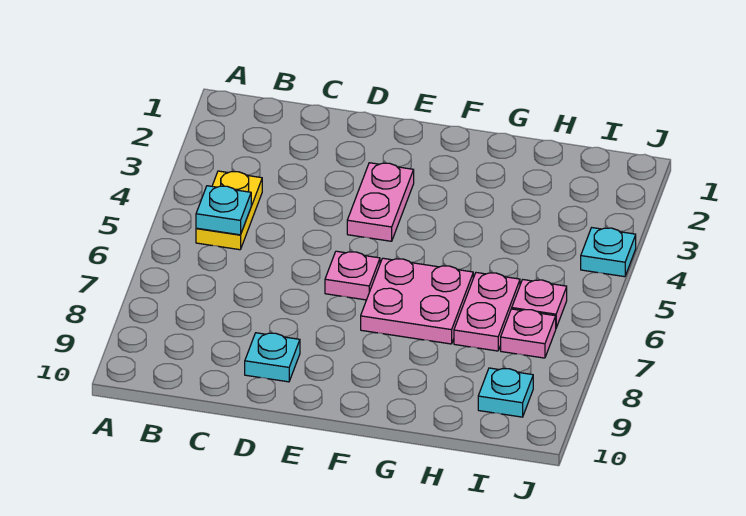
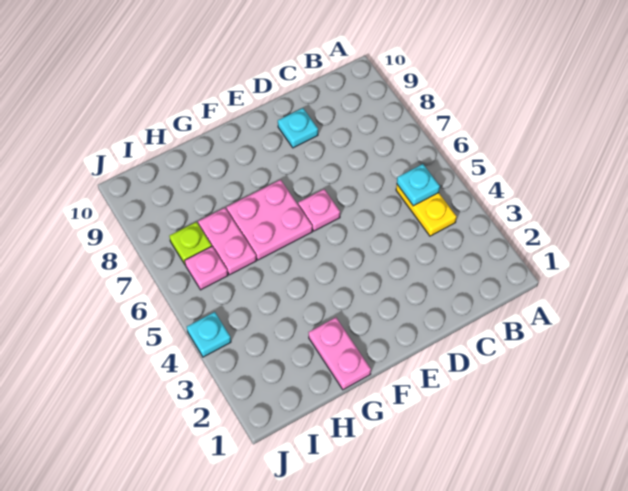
pink plate E3:E4 level 1 -> pink plate G1:G2 level 1
pink plate I7 level 1 -> lime plate I7 level 1
cyan plate I9 level 1 -> none

